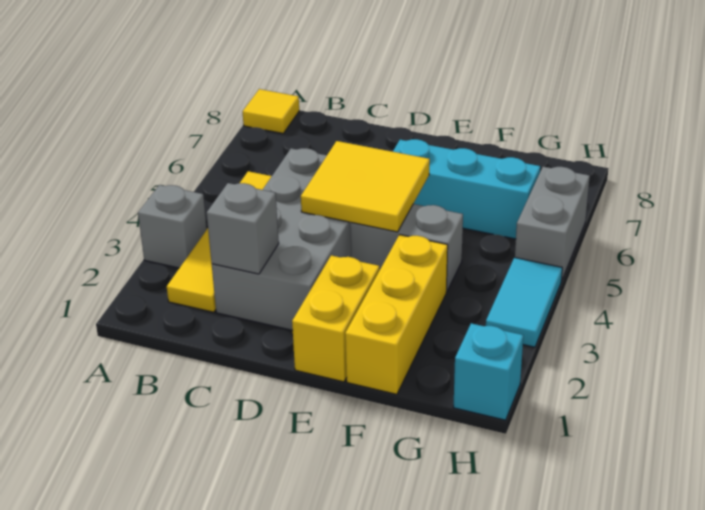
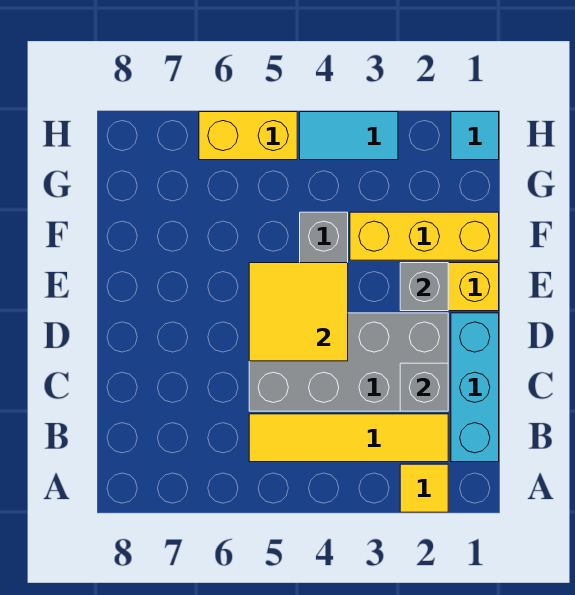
grey brick A3 level 1 -> grey brick E2 level 2
yellow tile A8 level 1 -> yellow tile A2 level 1
cyan brick E6:G6 level 1 -> cyan brick B1:D1 level 1
cyan brick H1 level 1 -> cyan tile H1 level 1
grey brick H5:H6 level 1 -> yellow brick H5:H6 level 1

